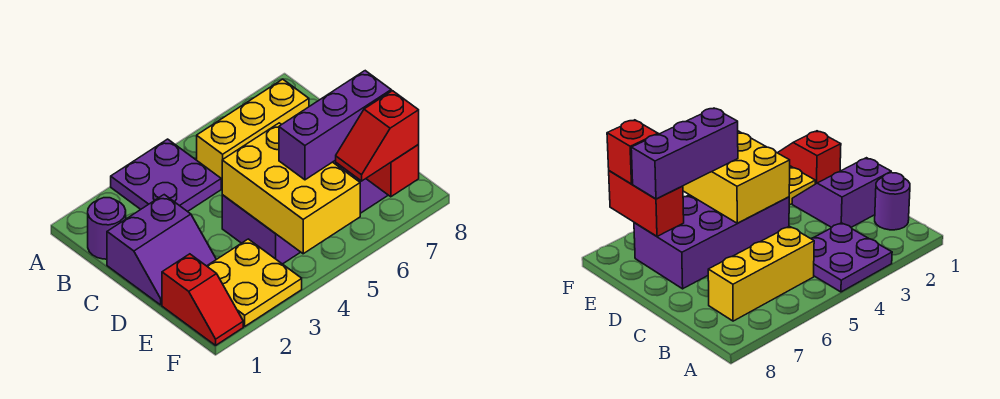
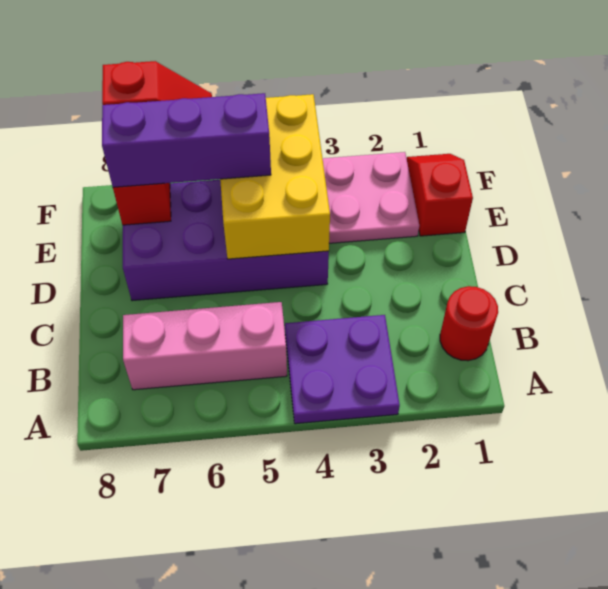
purple round brick B1 level 1 -> red round brick B1 level 1
yellow brick B5:B7 level 1 -> pink brick B5:B7 level 1
purple slope C1:D2 level 1 top C -> none
yellow plate E2:F3 level 1 -> pink plate E2:F3 level 1

